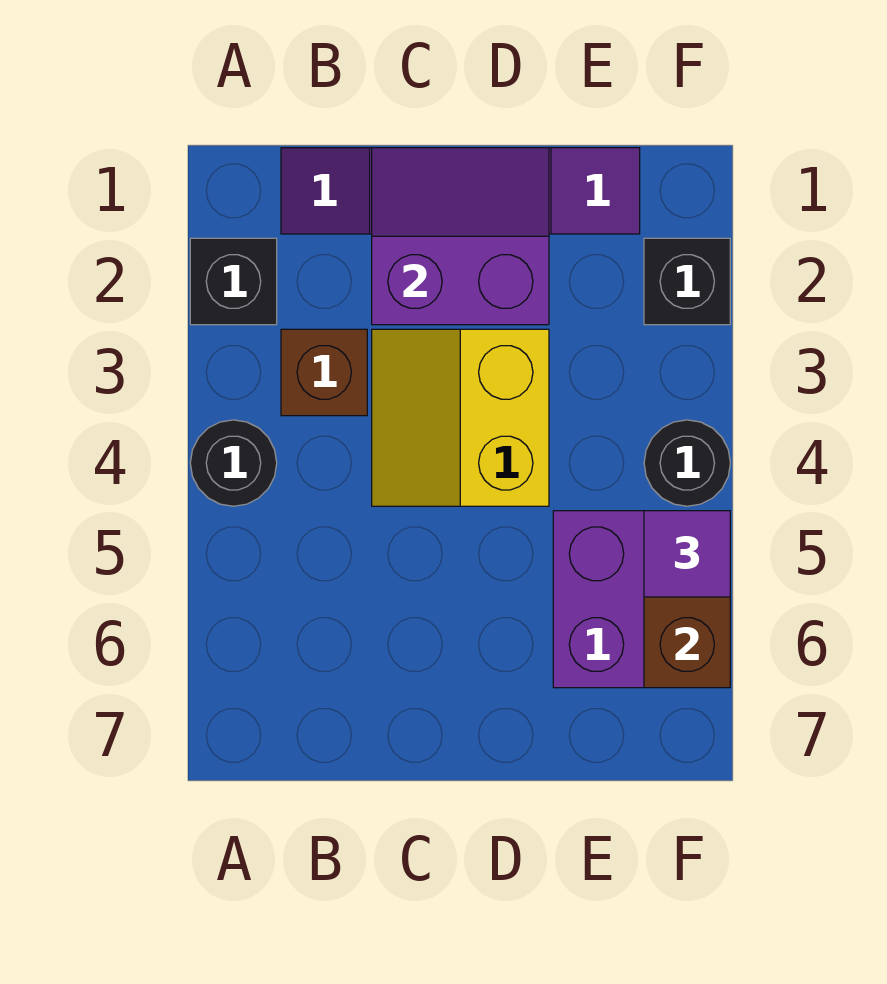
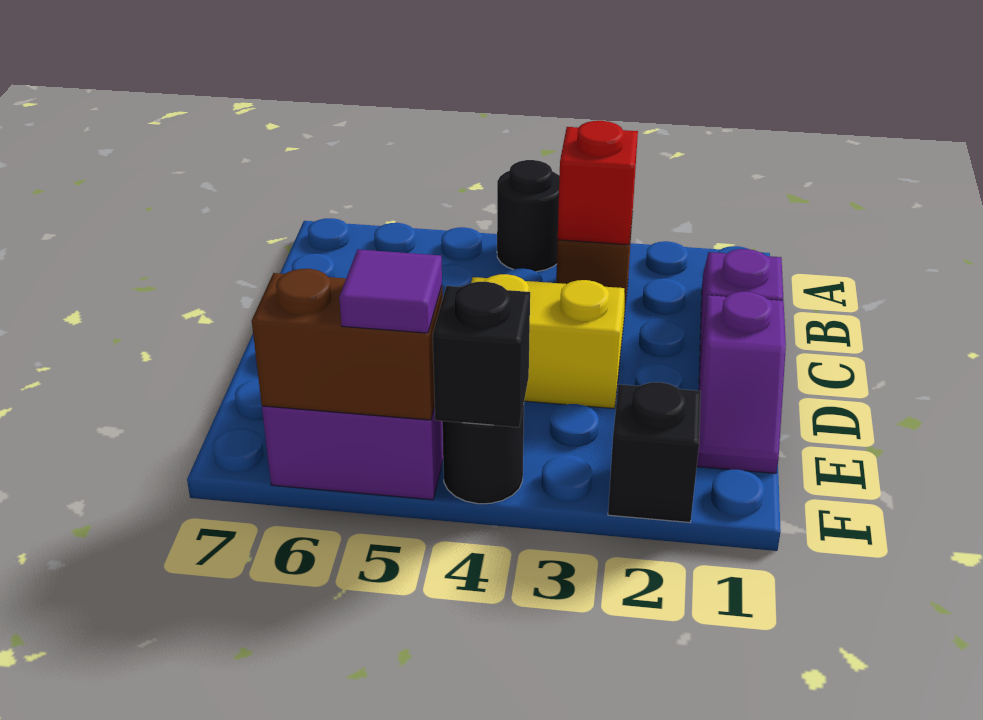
black brick A2 level 1 -> black brick F4 level 2
none -> red brick B3 level 2
purple slope C1:D2 level 2 top 2 -> none

